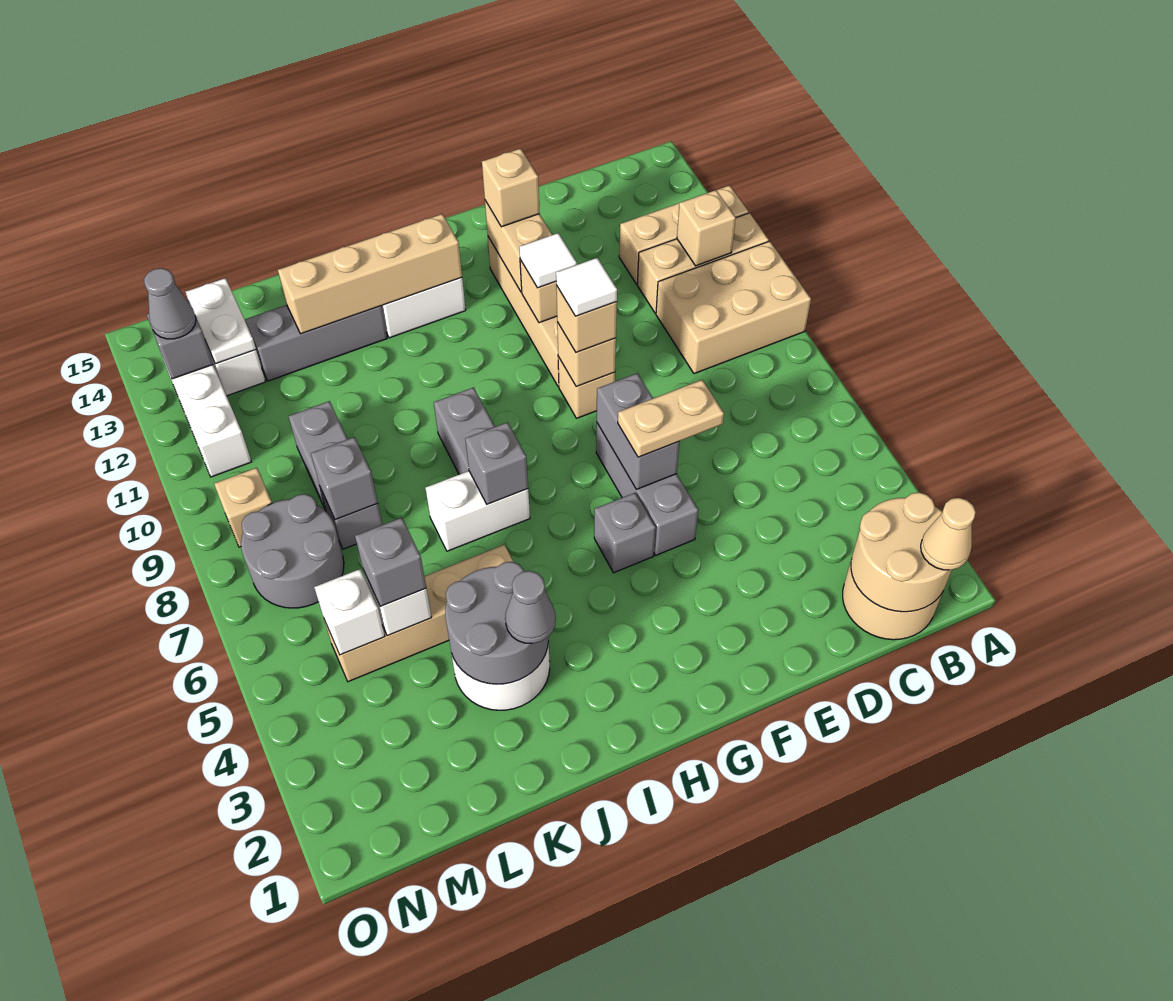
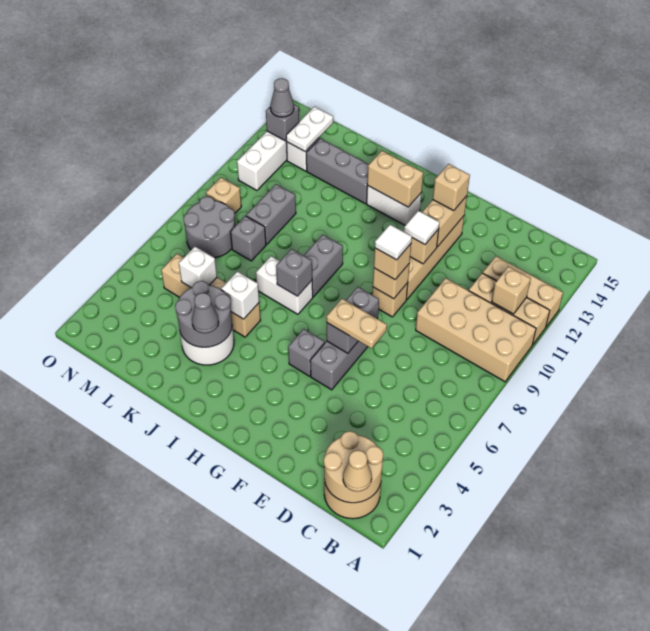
tan brick A9:C10 level 1 -> tan brick A9:D10 level 1
tan brick H13:K13 level 2 -> tan brick H13:I13 level 2
grey brick L5 level 3 -> none
grey brick L8 level 2 -> none
white brick M5 level 2 -> white brick J5 level 2

